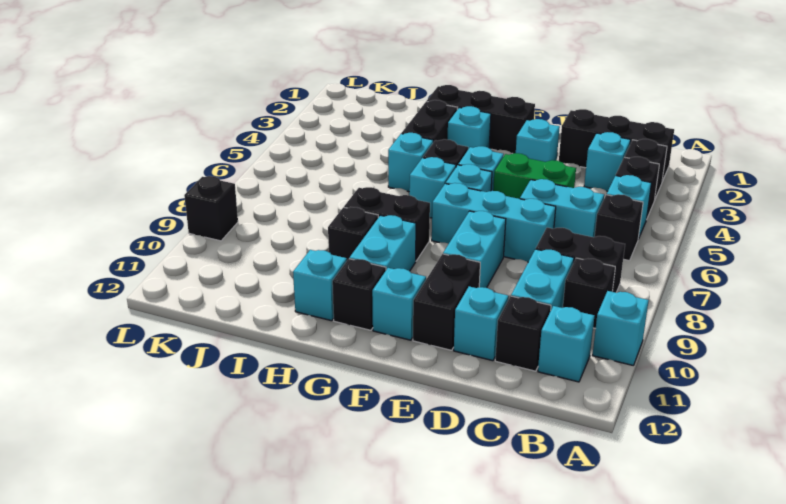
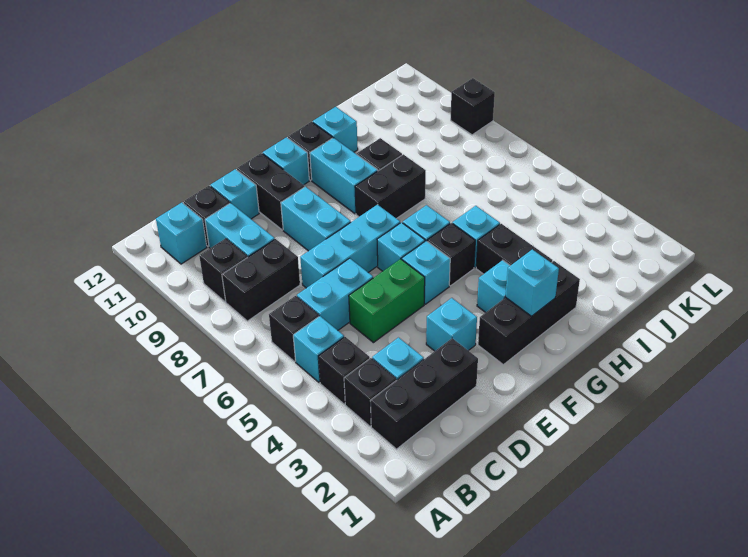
cyan brick A10 level 1 -> cyan brick G2 level 2

